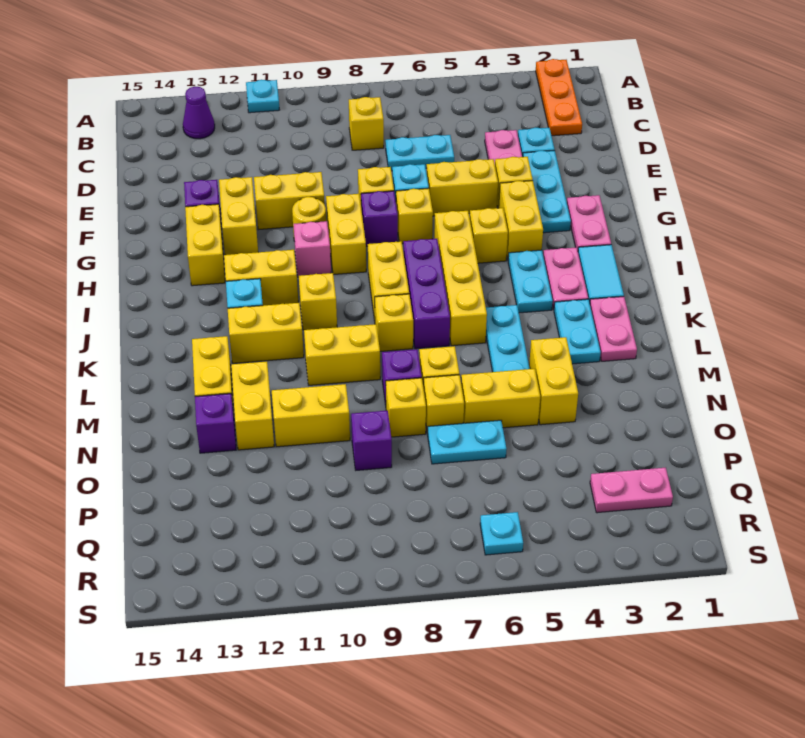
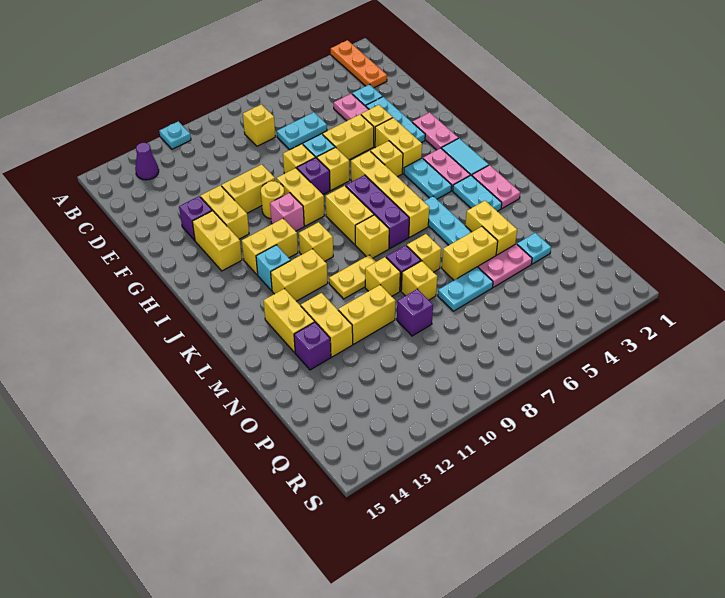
yellow brick L9:L10 level 1 -> yellow plate L9:L10 level 1
yellow brick N7 level 1 -> yellow brick M9 level 1
pink plate Q2:Q3 level 1 -> pink plate O4:O5 level 1
cyan plate R6 level 1 -> cyan plate O3 level 1

